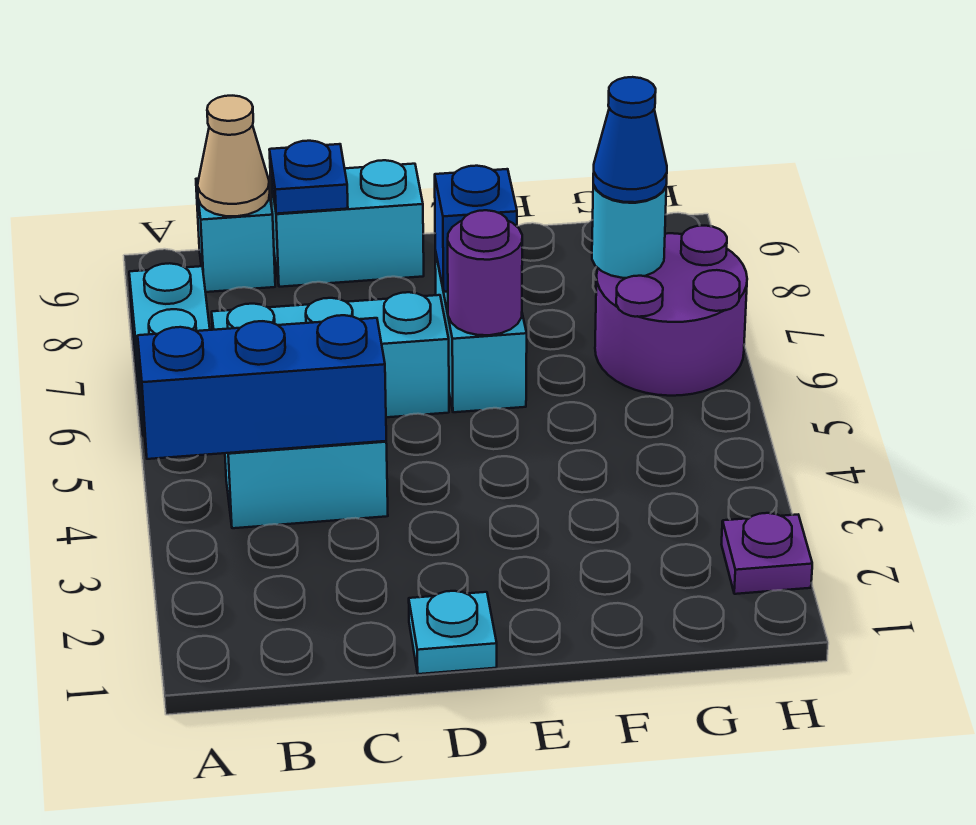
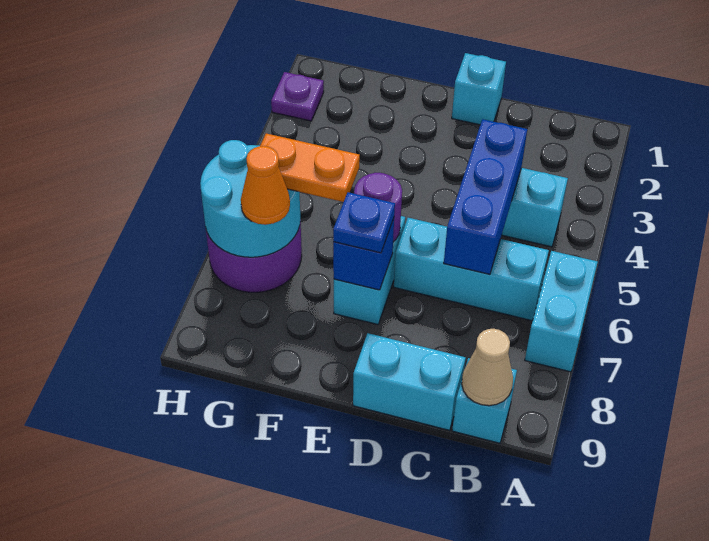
blue brick A4:C4 level 2 -> blue brick C4:C6 level 2
blue plate C9 level 2 -> blue plate E7 level 3
cyan plate D1 level 1 -> cyan brick D1 level 1
none -> orange plate F6:G6 level 3
cyan round brick G7 level 2 -> cyan round brick G6:H7 level 2
blue cone G7 level 3 -> orange cone G7 level 3

